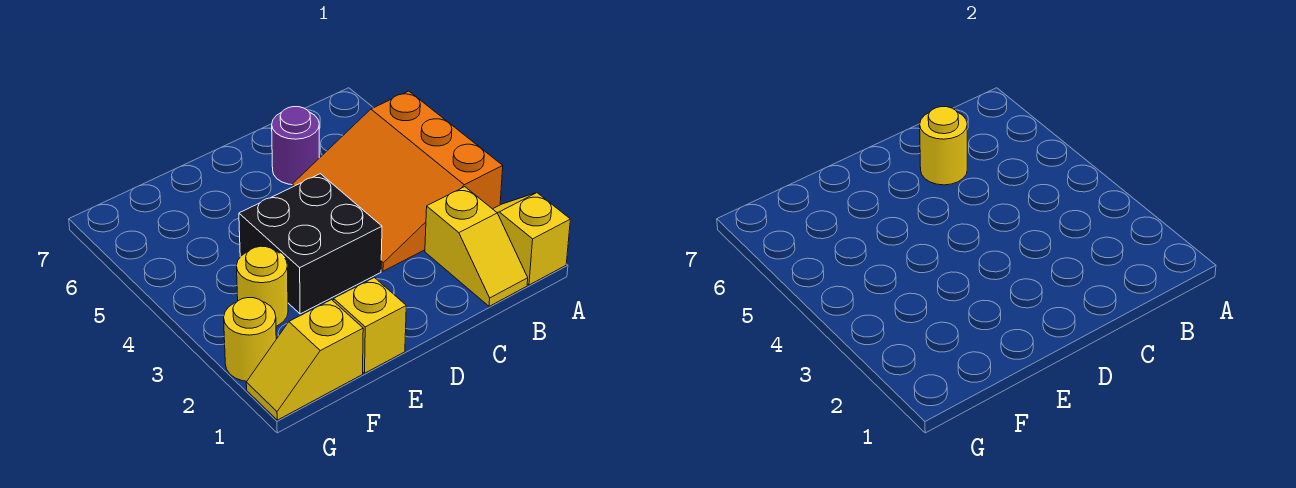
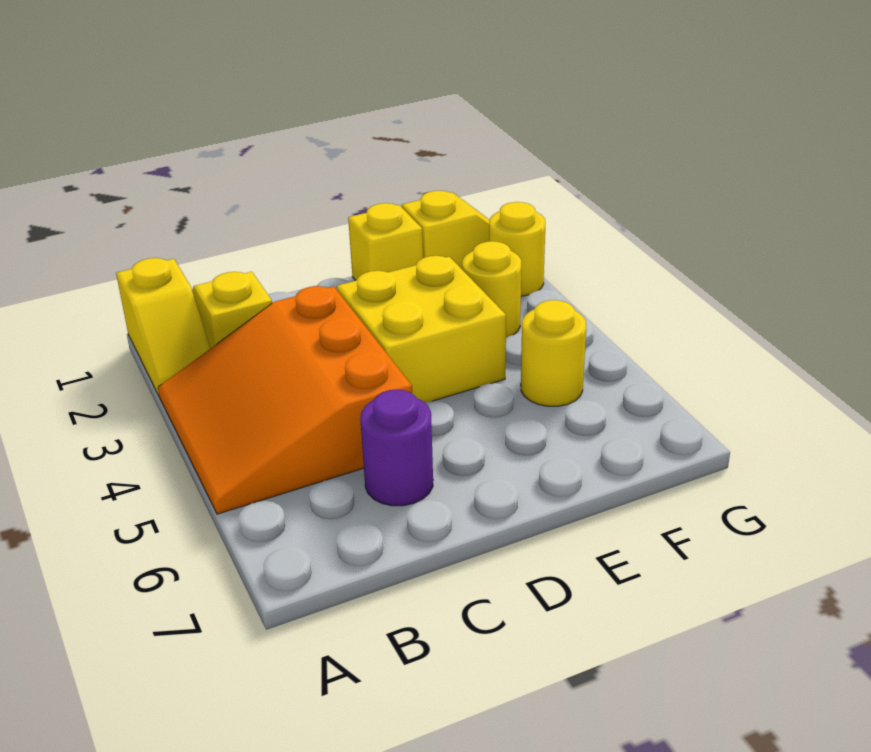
orange slope A3:C5 level 1 top A -> orange slope A3:C5 level 1 top C
yellow round brick C6 level 2 -> yellow round brick F5 level 1
black brick D3:E4 level 1 -> yellow brick D3:E4 level 1

